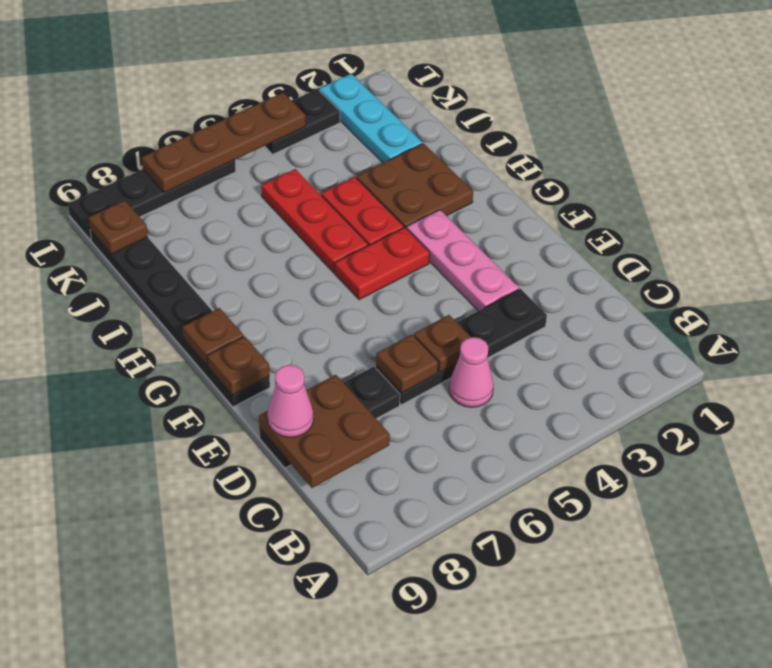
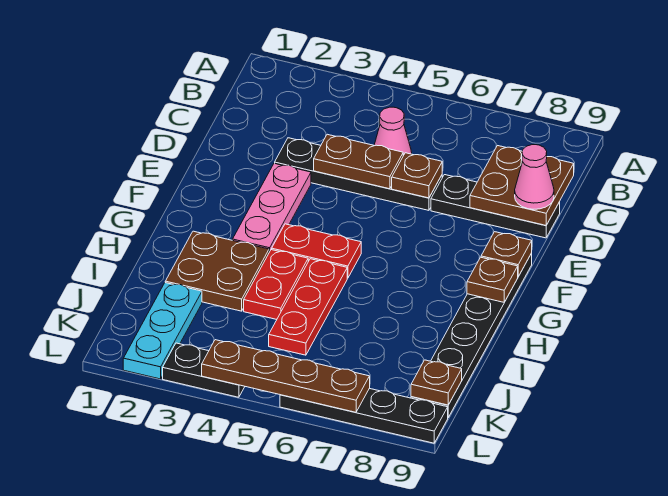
brown plate D5 level 2 -> brown plate D4:D5 level 2

